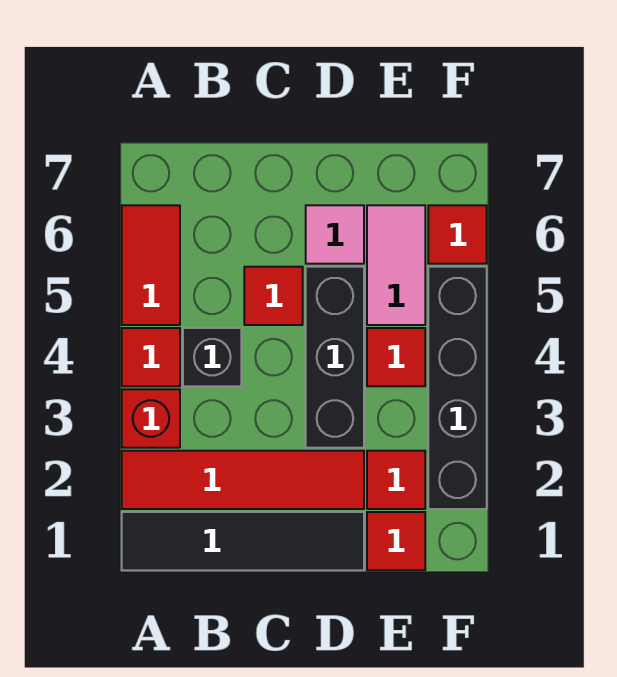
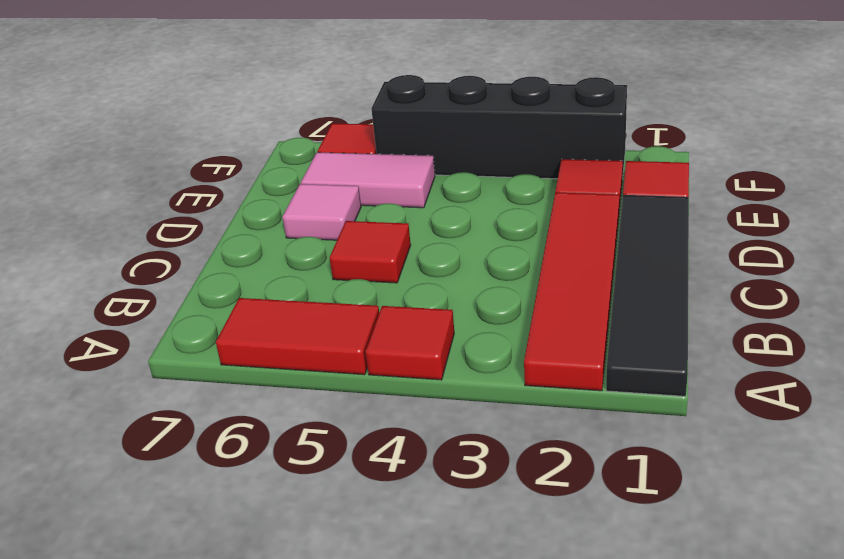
red brick A3 level 1 -> none
black brick B4 level 1 -> none
black brick D3:D5 level 1 -> none
red tile E4 level 1 -> none

